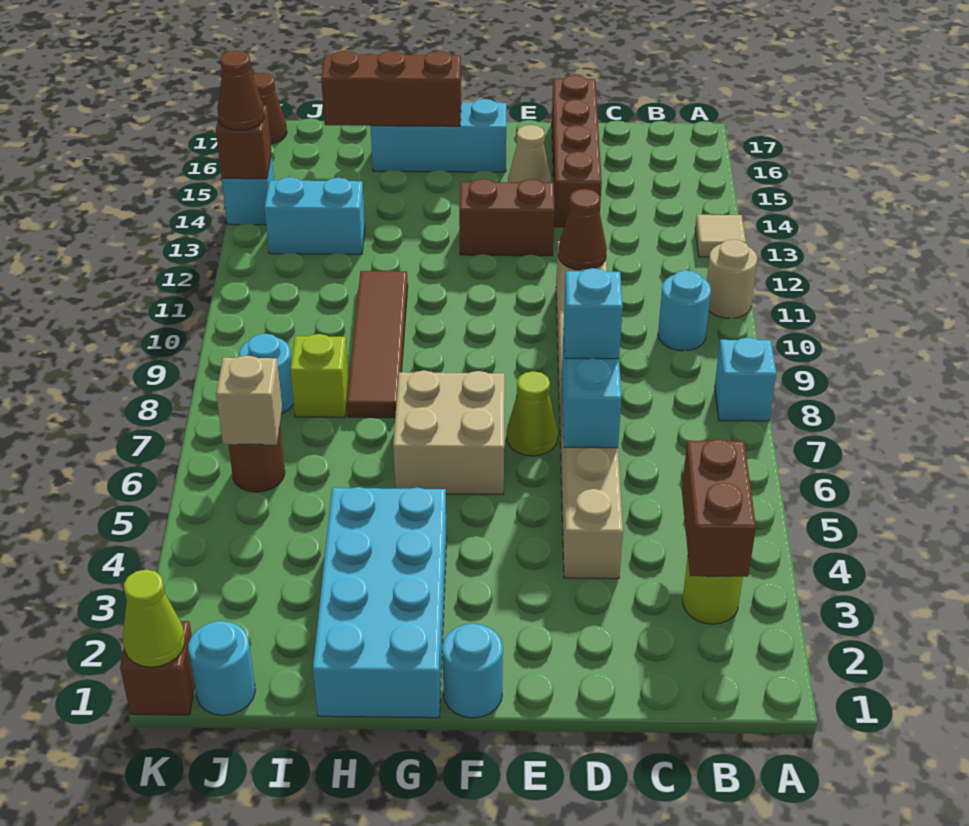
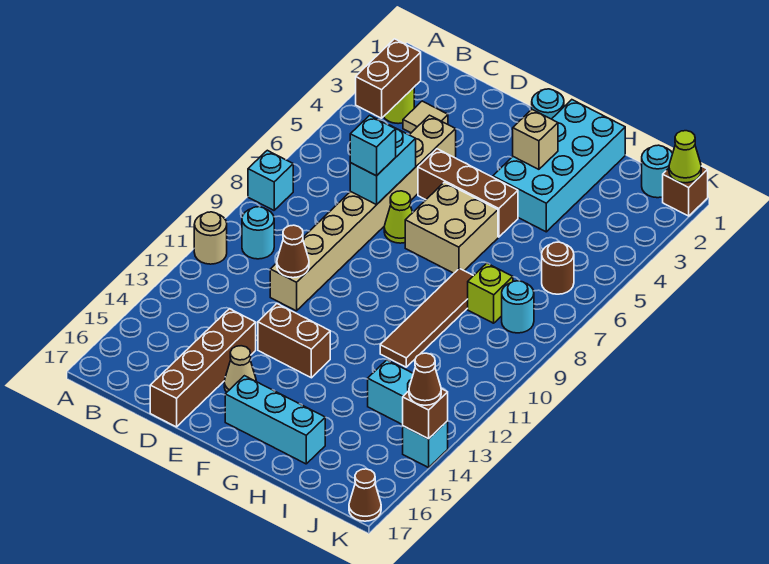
tan tile A13 level 1 -> tan tile C3 level 1
brown brick G16:I16 level 2 -> brown brick E5:G5 level 1
tan brick J6 level 2 -> tan brick G3 level 2

